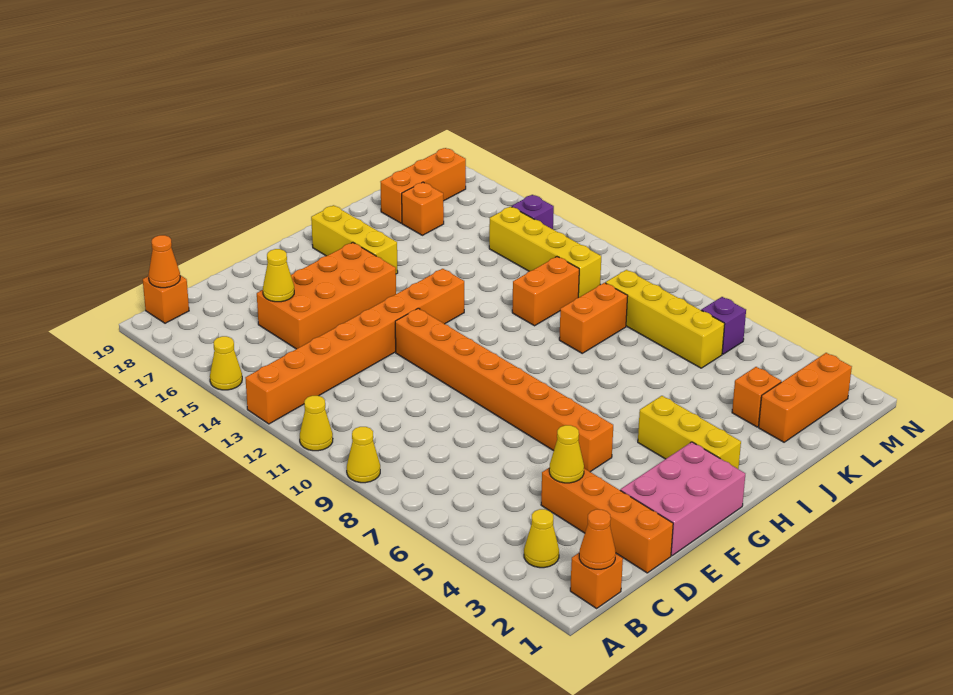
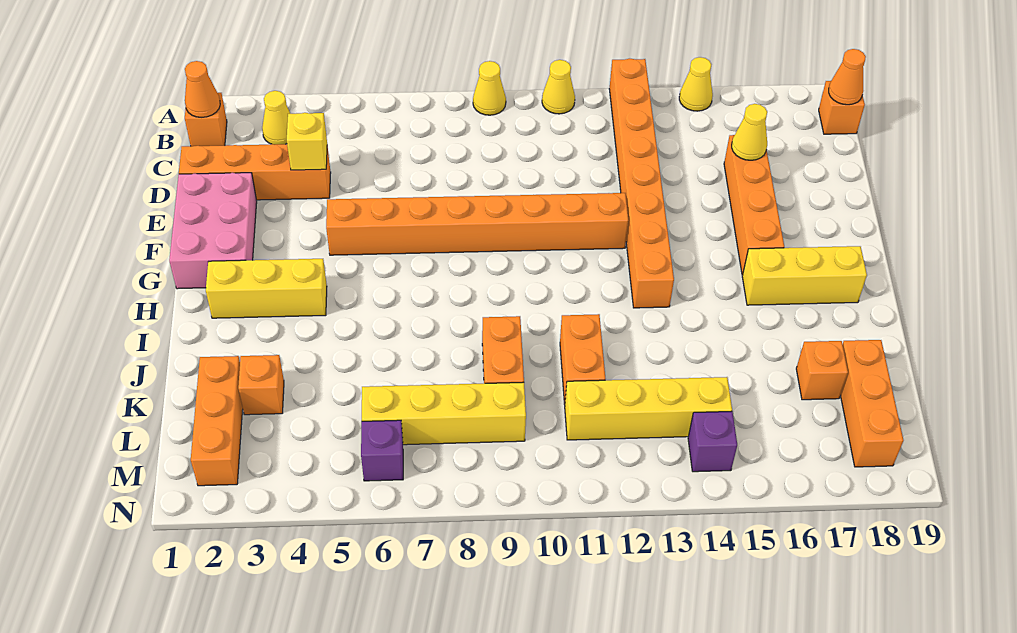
yellow cone D4 level 2 -> yellow brick D4 level 2
orange brick D15:G16 level 1 -> orange brick D16:G16 level 1

